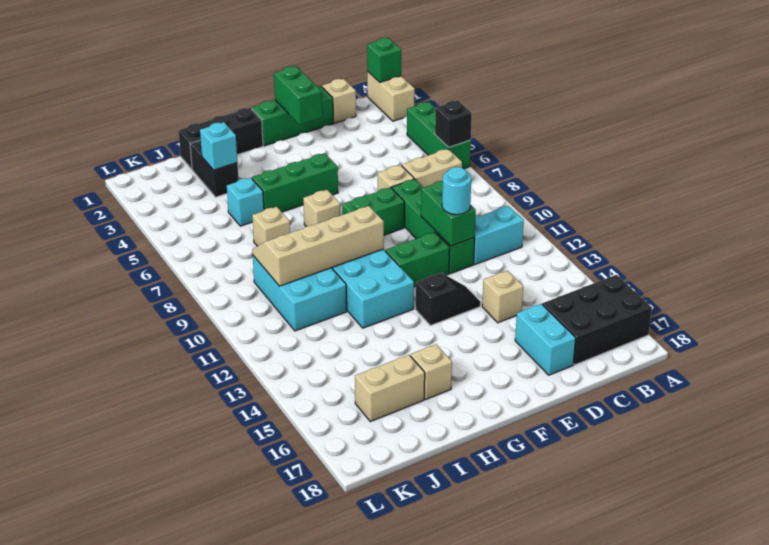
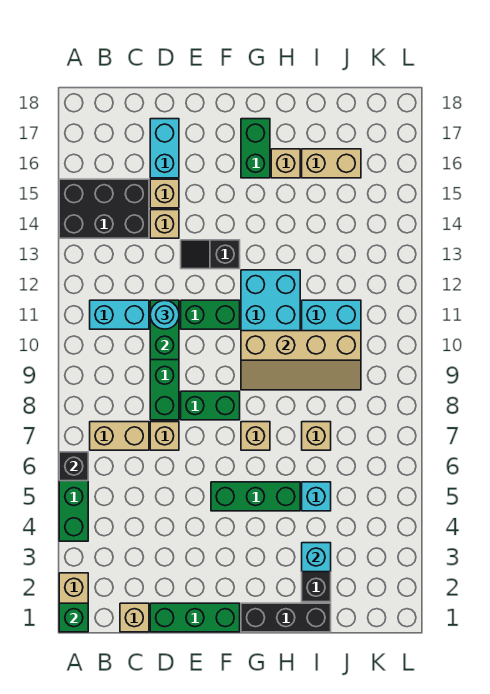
black brick A16:C17 level 1 -> black brick A14:C15 level 1
none -> tan brick D15 level 1
green brick E1:E2 level 2 -> green brick G16:G17 level 1

